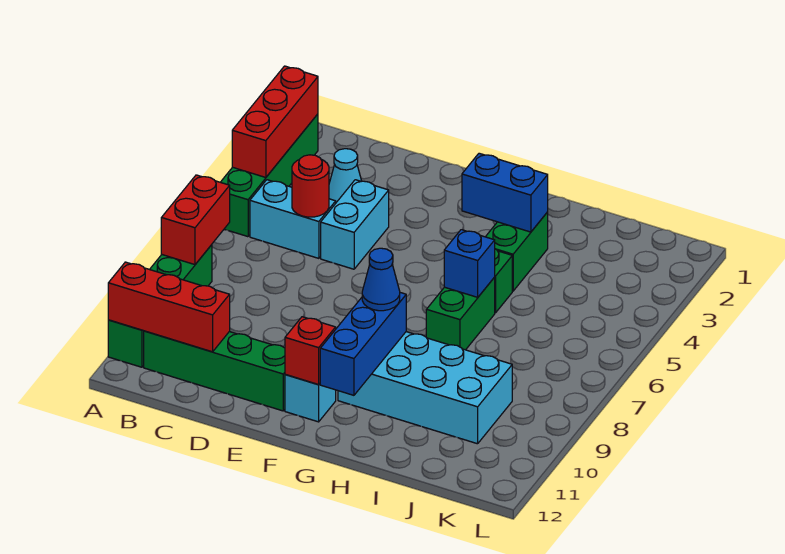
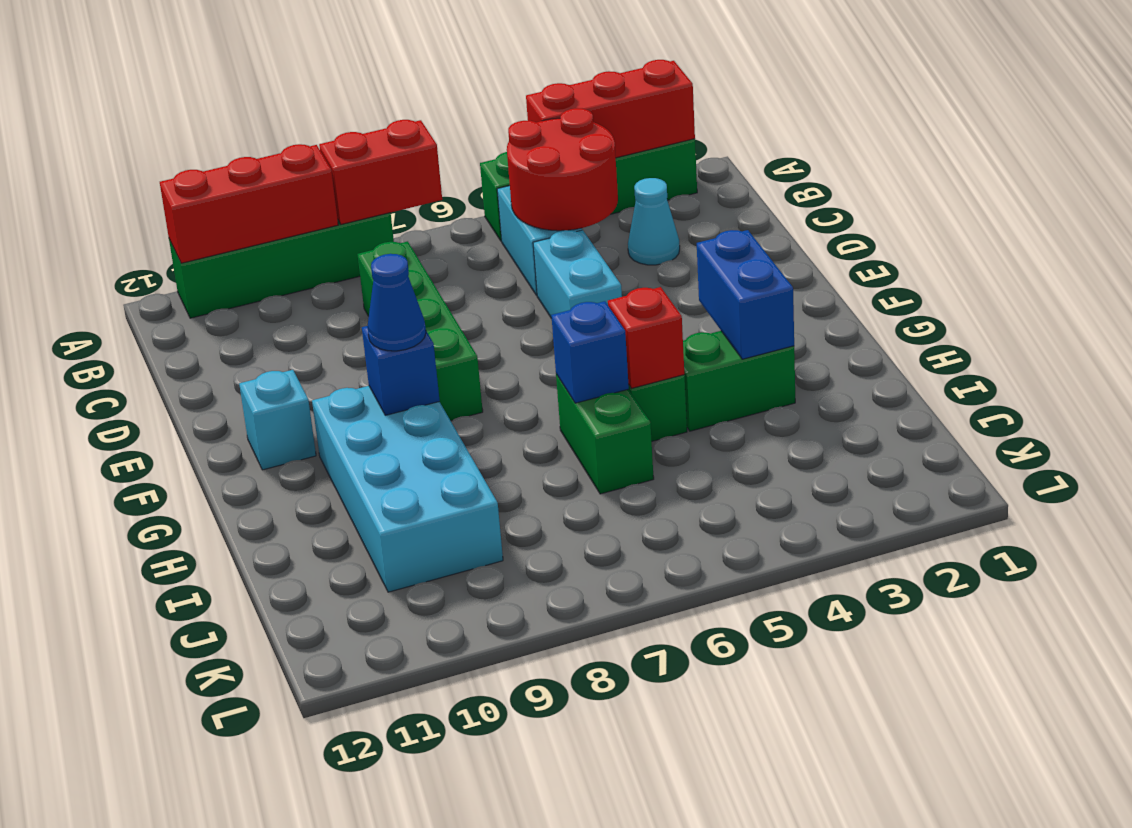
red brick A11:C11 level 2 -> red brick A9:A11 level 2
green brick B11:E11 level 1 -> green brick C8:F8 level 1
red round brick C5 level 2 -> red round brick B4:C5 level 2
cyan brick D4:D5 level 1 -> cyan brick D5:E5 level 1
red brick F11 level 2 -> red brick H5 level 2
blue brick G9:G11 level 2 -> blue brick G9 level 2
green brick H6:H7 level 1 -> green brick H6:I6 level 1

